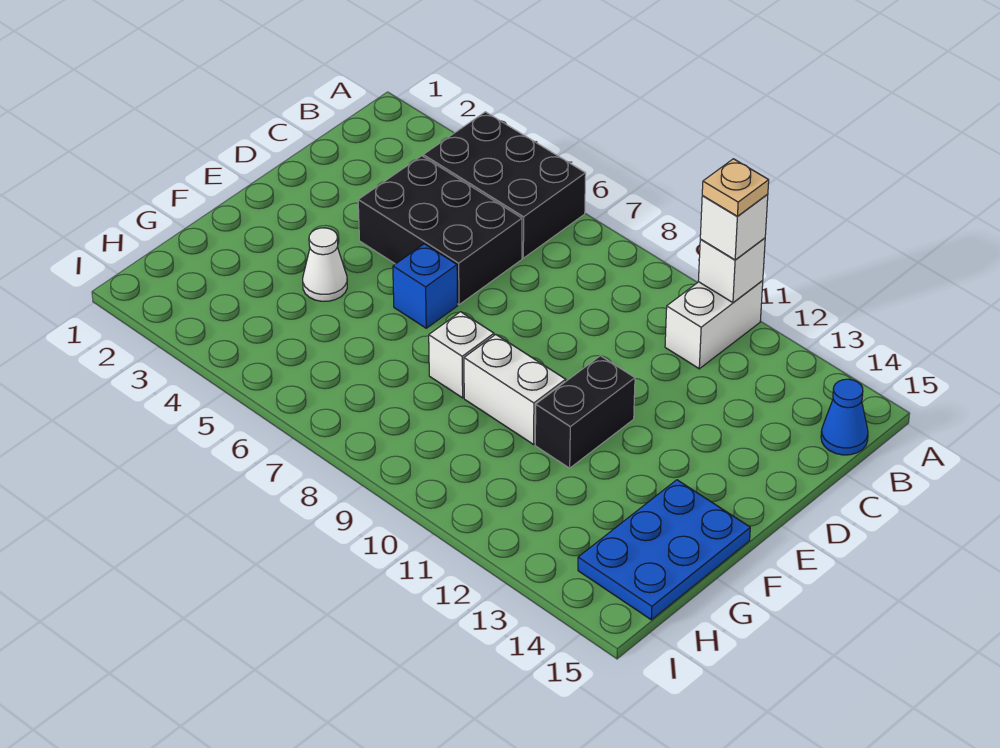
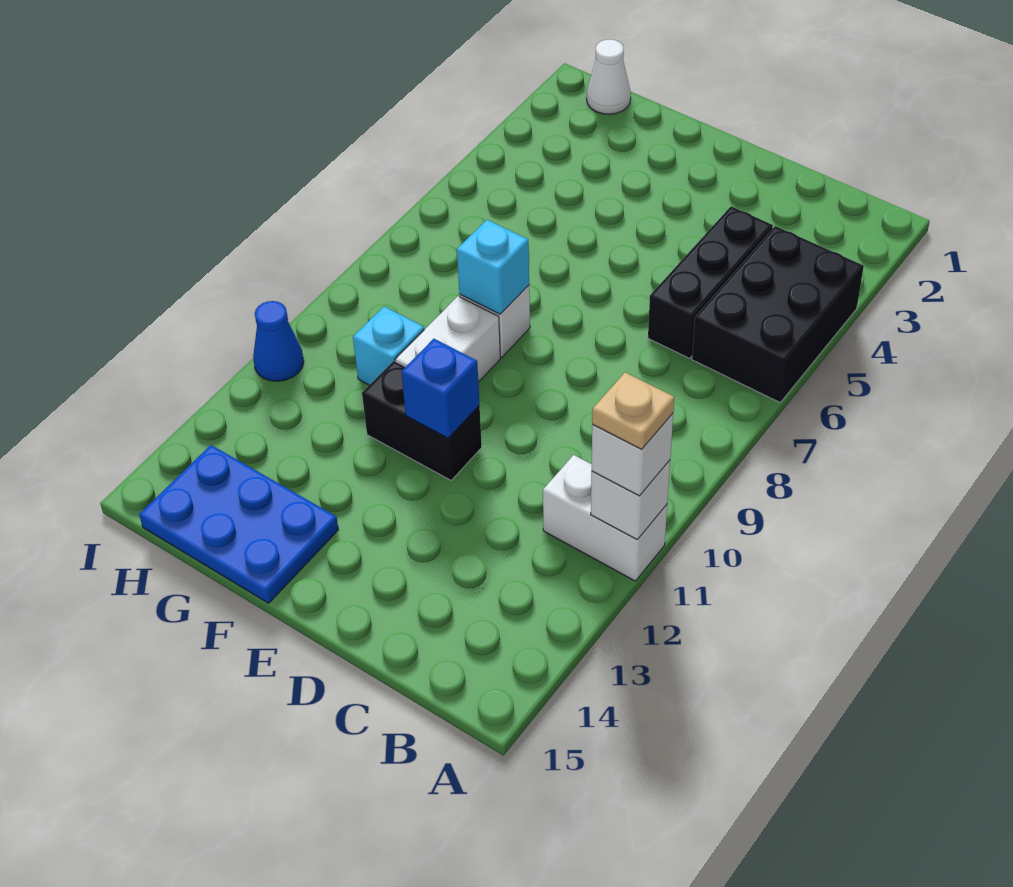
blue cone B15 level 1 -> blue cone I11 level 1
black brick C4:D6 level 1 -> black brick C4:C6 level 1
blue brick E6 level 1 -> blue brick E11 level 2
white cone F4 level 1 -> white cone H1 level 1
none -> cyan brick F8 level 2
none -> cyan brick G10 level 1

